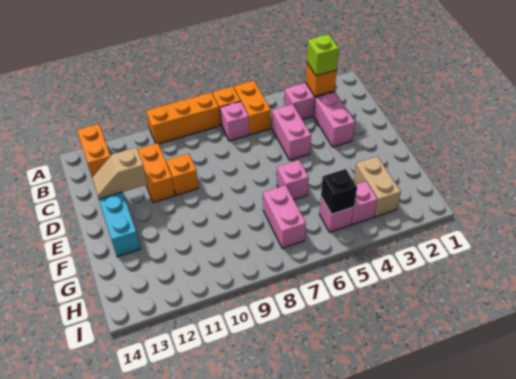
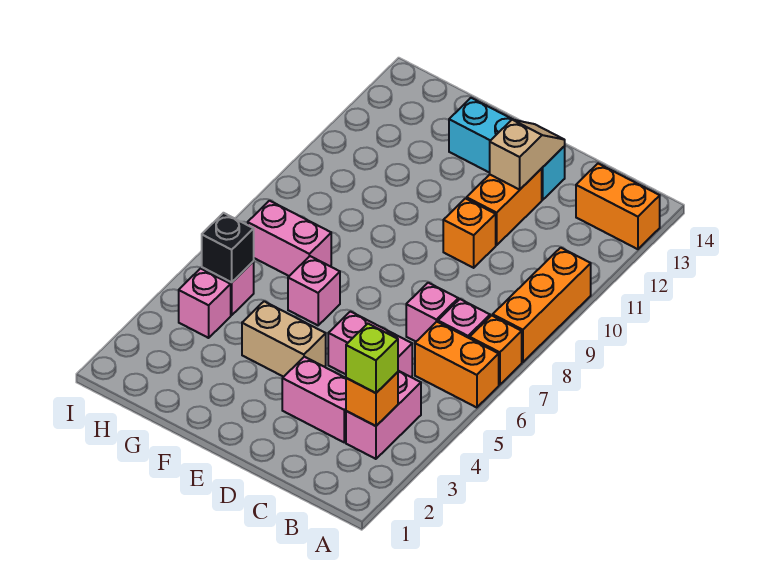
none -> pink brick C7 level 1
orange brick C11:D11 level 1 -> orange brick D11:D12 level 1
tan brick G3:H3 level 1 -> tan brick E4:F4 level 1

